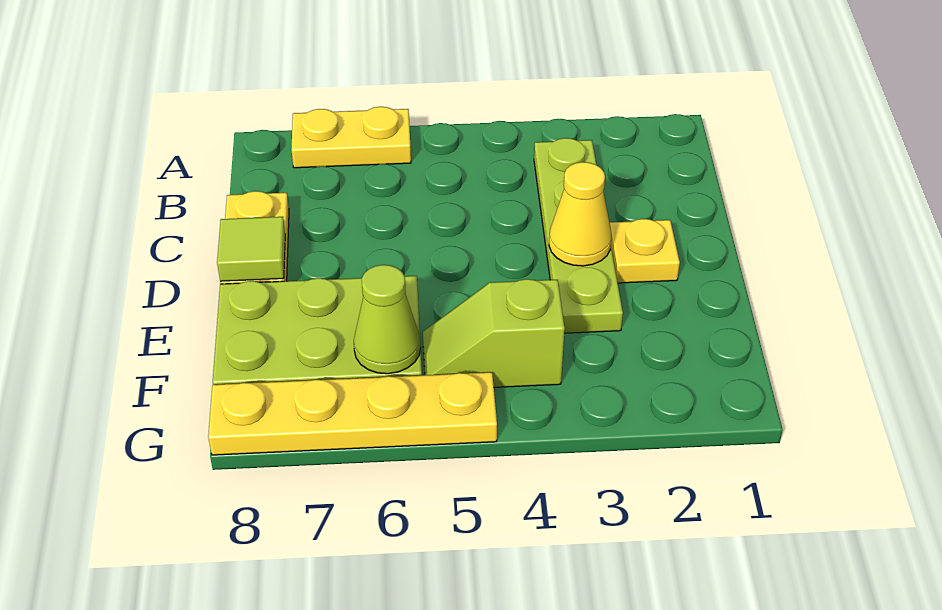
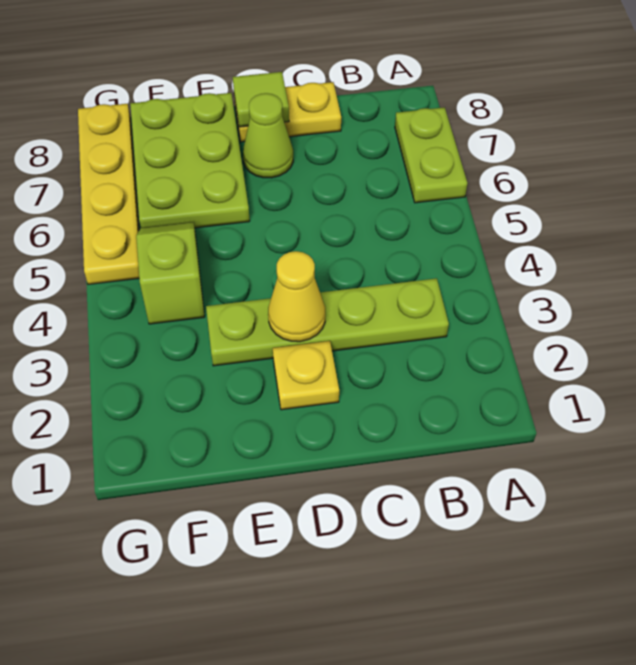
yellow plate A6:A7 level 1 -> lime plate A6:A7 level 1
lime cone F6 level 2 -> lime cone D7 level 1

